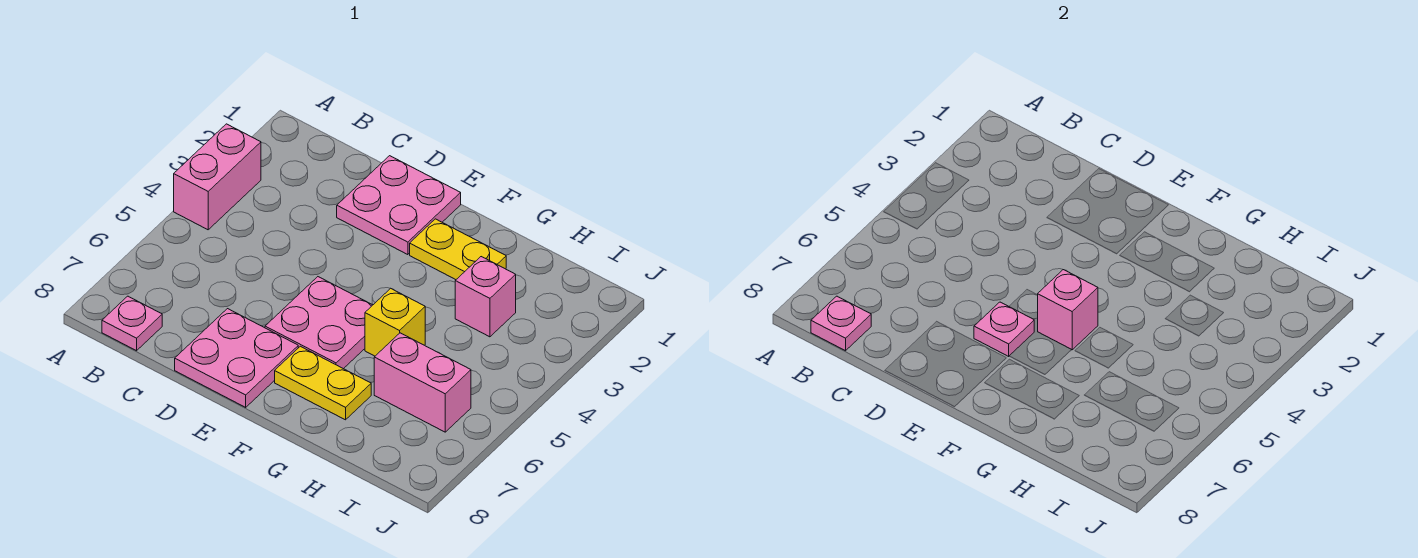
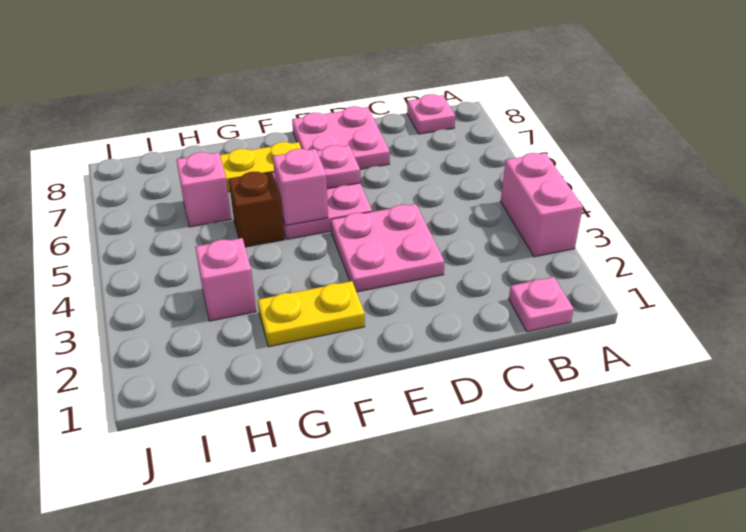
pink plate B8 level 2 -> pink plate B1 level 1
pink plate D1:E2 level 1 -> pink plate D3:E4 level 1
yellow brick G5 level 1 -> brown brick G5 level 1
pink brick H6:I6 level 1 -> pink brick H6 level 1

